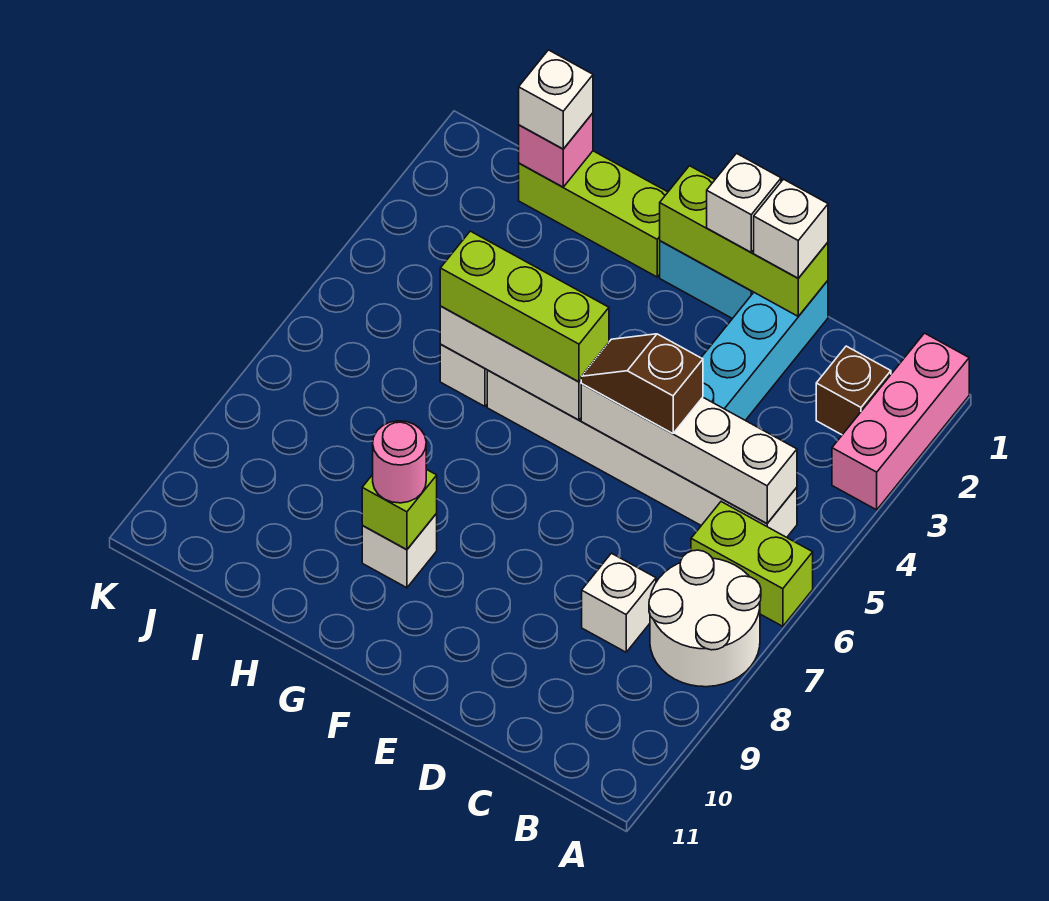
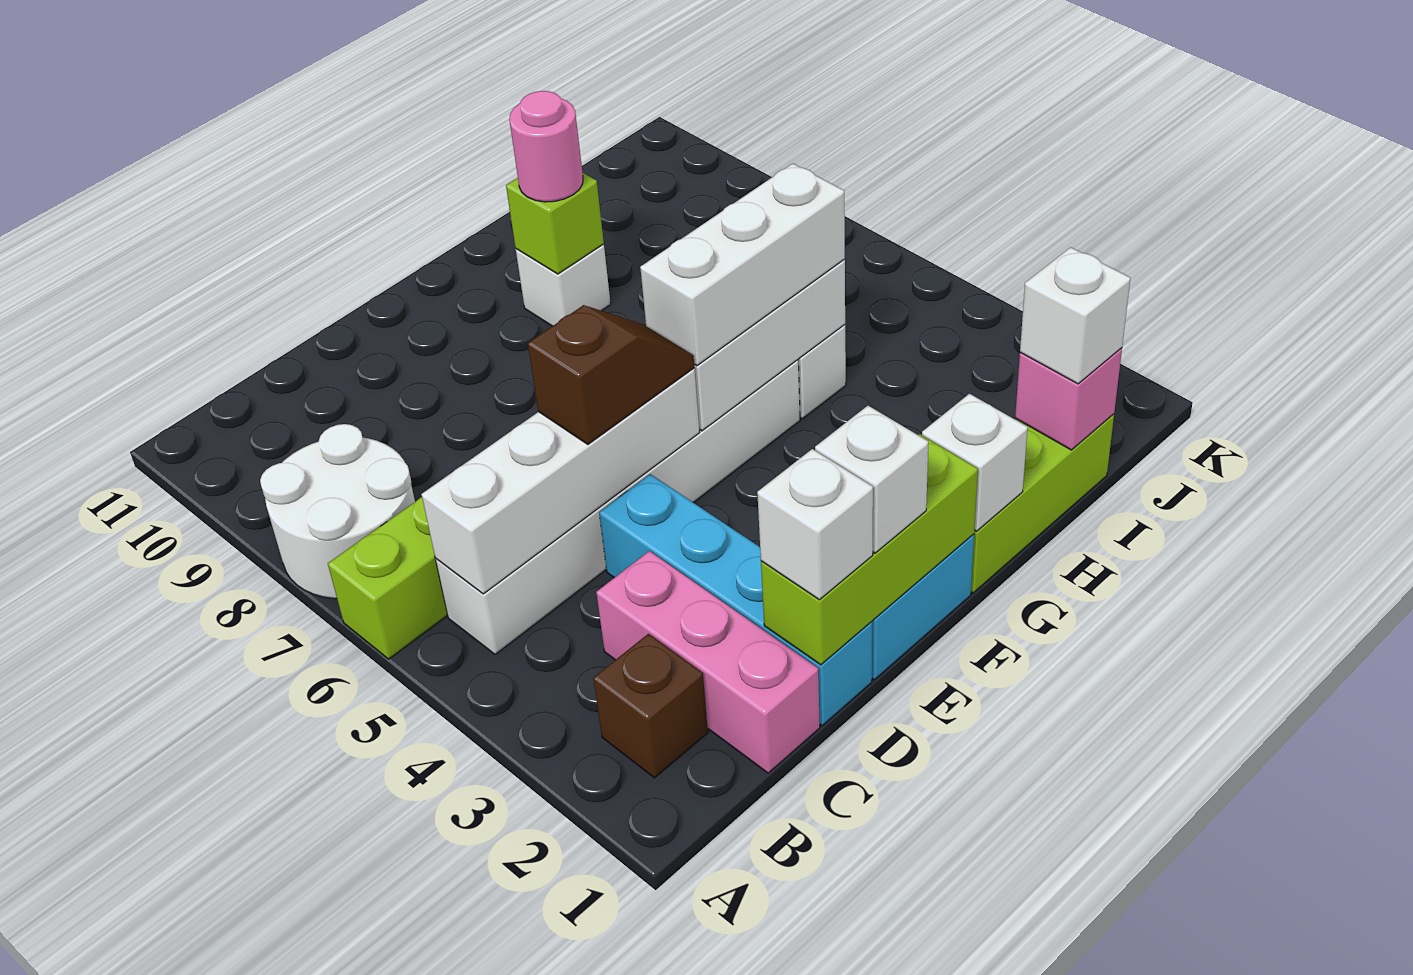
pink brick A1:A3 level 1 -> pink brick C1:C3 level 1
white brick C8 level 1 -> white brick G1 level 2
lime brick F5:H5 level 3 -> white brick F5:H5 level 3

